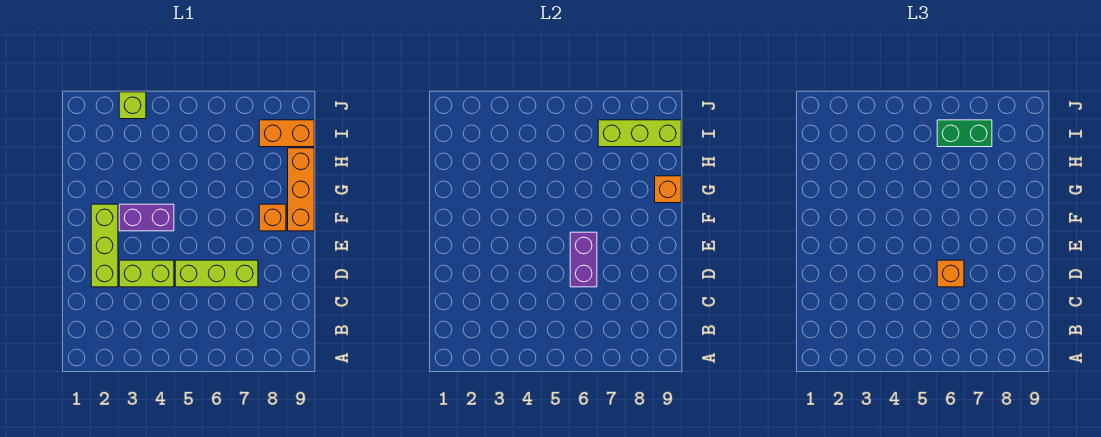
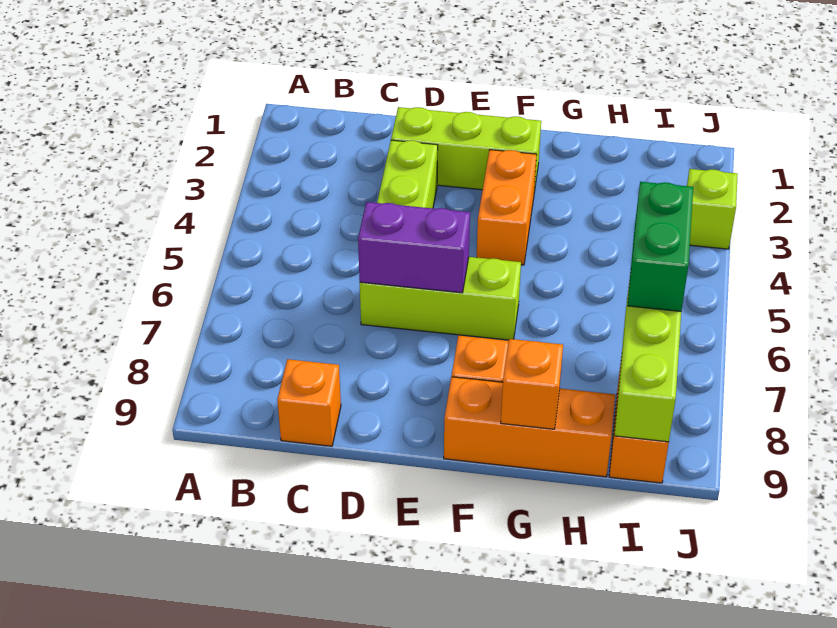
lime brick D5:D7 level 1 -> lime brick D6:F6 level 1
orange brick D6 level 3 -> orange brick C9 level 1
purple brick F3:F4 level 1 -> orange brick F3:F4 level 1

